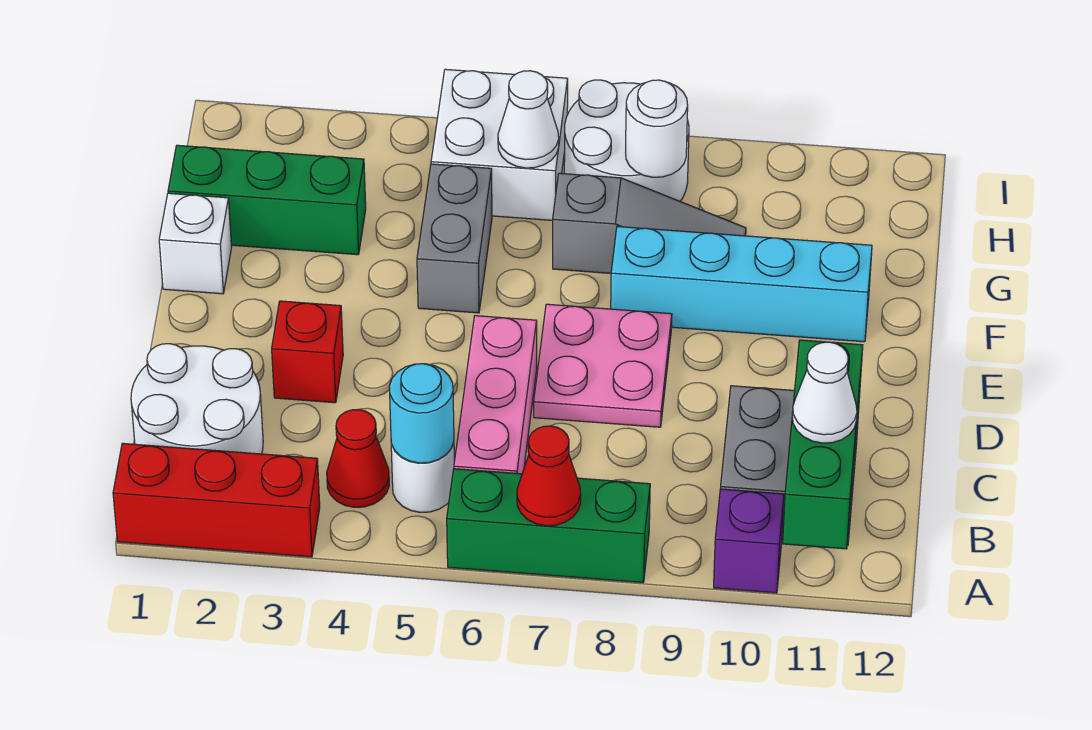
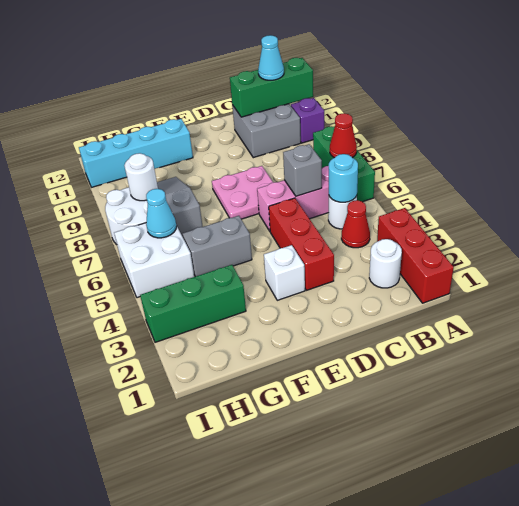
white round brick B1:C2 level 1 -> white round brick B2 level 1
white cone B11 level 3 -> cyan cone B11 level 3
none -> grey brick C6 level 2
red brick D3 level 1 -> red brick D3:D5 level 1
white brick F1 level 1 -> white brick E3 level 1
cyan brick F8:F11 level 1 -> cyan brick F11:I11 level 1
green brick G1:G3 level 1 -> green brick G3:I3 level 1
white cone H6 level 2 -> cyan cone H6 level 2

